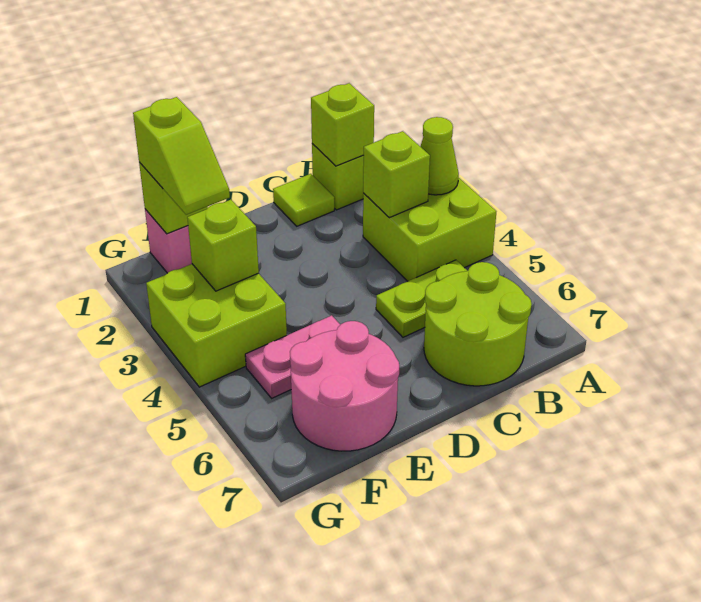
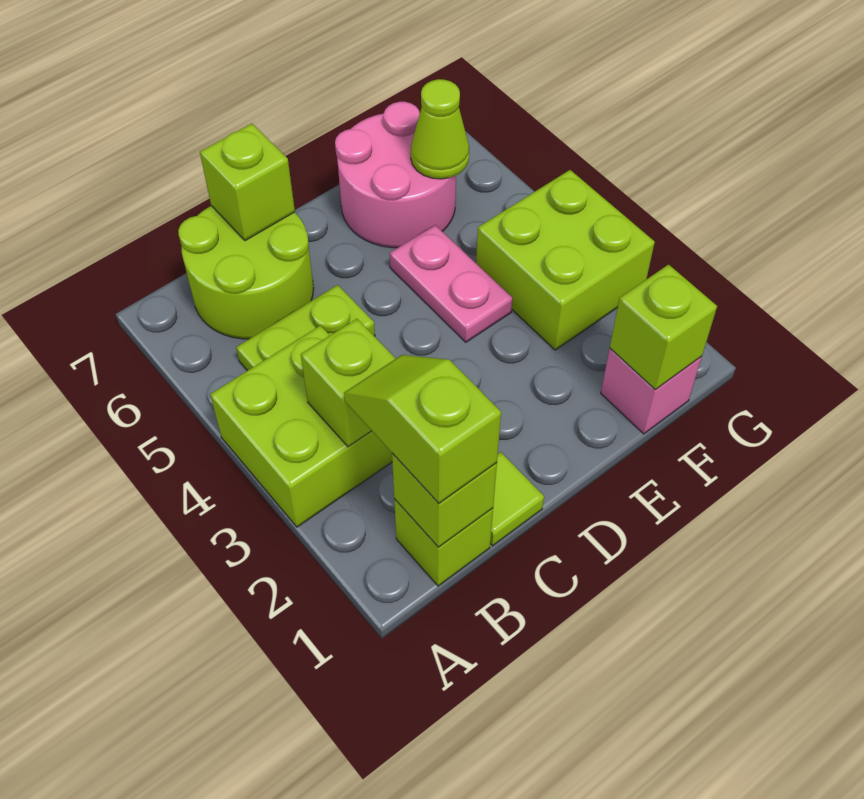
lime cone A3 level 2 -> lime cone F6 level 2
pink plate E5:F5 level 1 -> pink plate E4:E5 level 1
lime slope F1:F2 level 3 top 1 -> lime slope B1:B2 level 3 top 1
lime brick F3 level 2 -> lime brick C7 level 2

